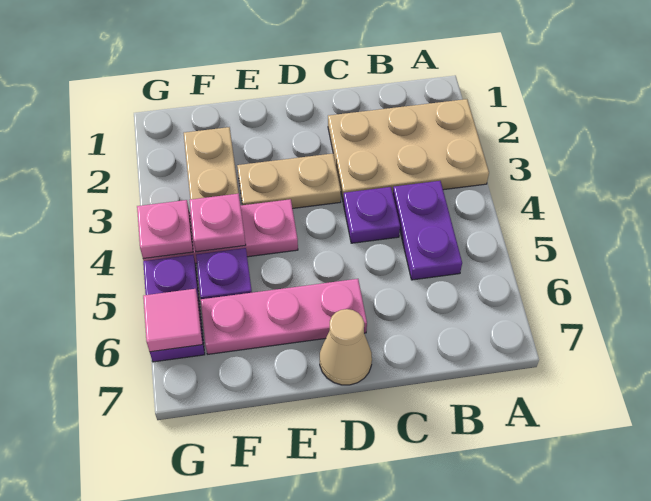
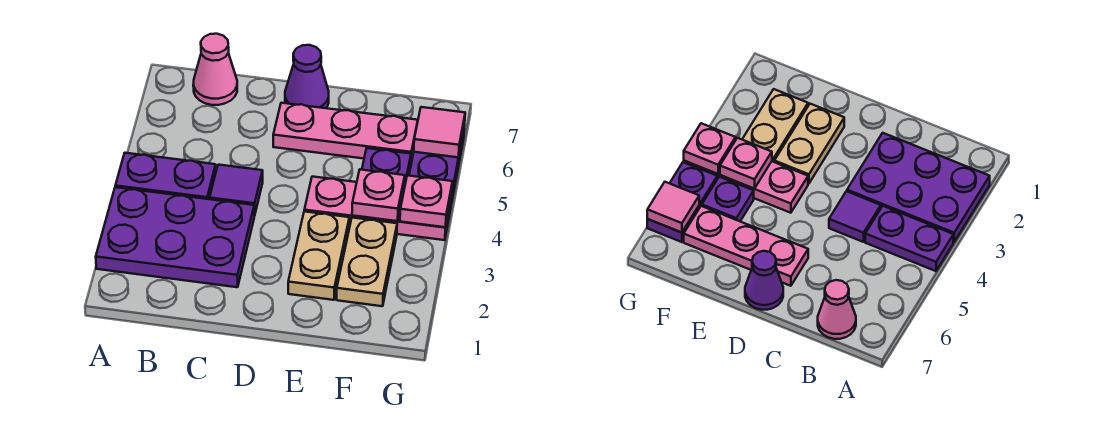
tan plate A2:C3 level 1 -> purple plate A2:C3 level 1
purple plate B4:B5 level 1 -> purple plate A4:B4 level 1
none -> pink cone B7 level 1
purple plate C4 level 1 -> purple tile C4 level 1
tan plate D3:E3 level 1 -> tan plate E2:E3 level 1
tan cone D7 level 1 -> purple cone D7 level 1

